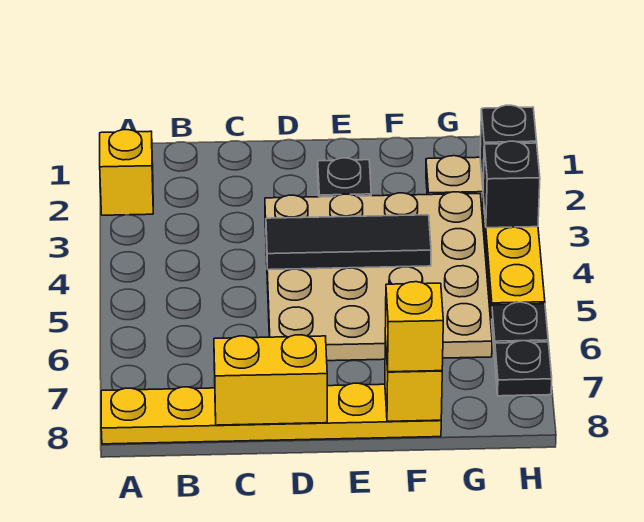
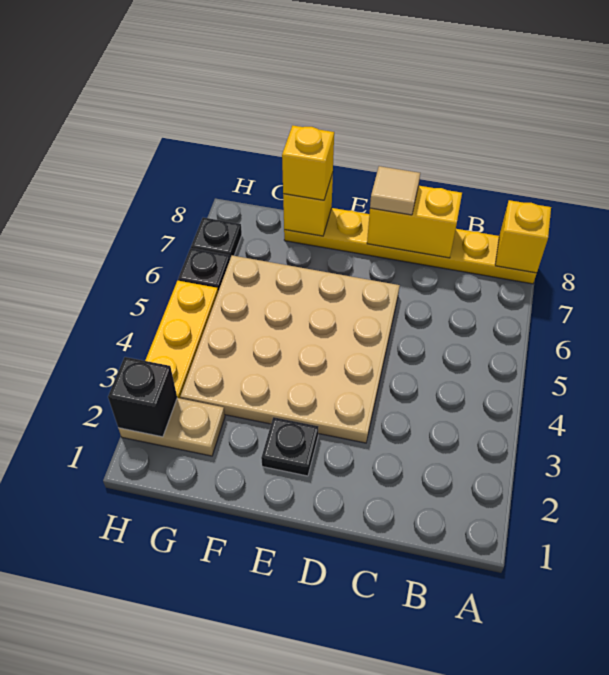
yellow brick A2 level 1 -> yellow brick A8 level 2
black tile D4:F4 level 2 -> none
none -> tan tile D8 level 3
black brick H3 level 2 -> none

